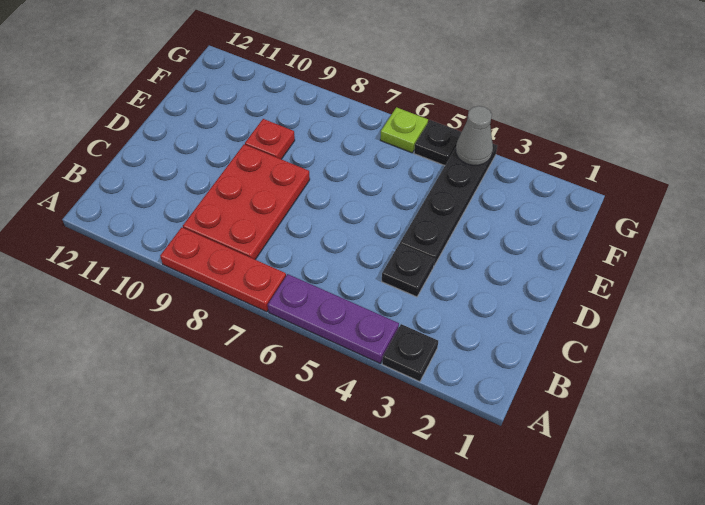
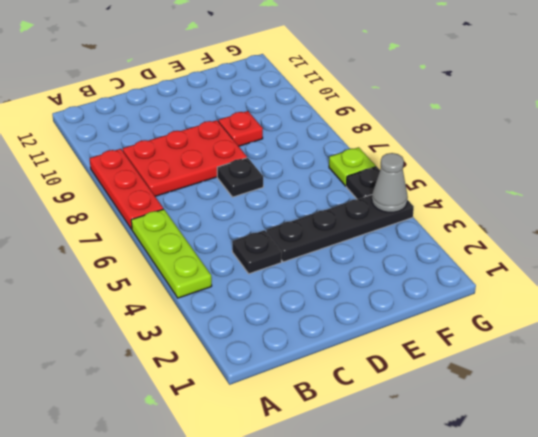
black plate A3 level 1 -> black plate D7 level 1
purple plate A4:A6 level 1 -> lime plate A4:A6 level 1

